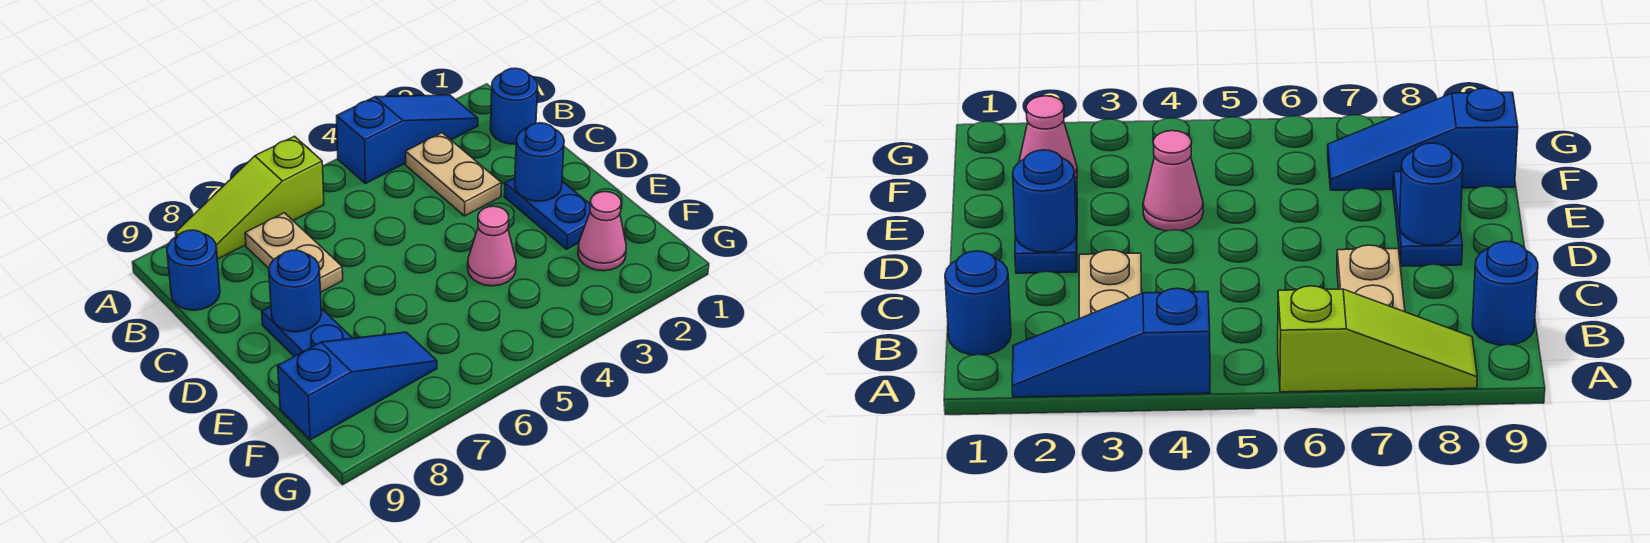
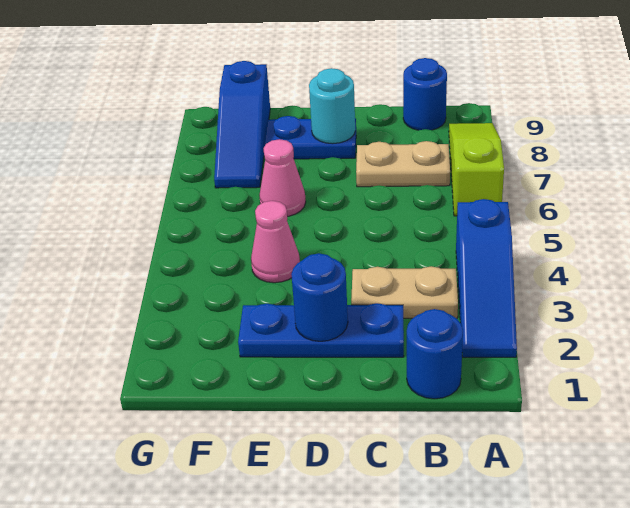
blue plate D2:E2 level 1 -> blue plate C2:E2 level 1
blue round brick D8 level 2 -> cyan round brick D8 level 2
pink cone F2 level 1 -> pink cone E6 level 1

